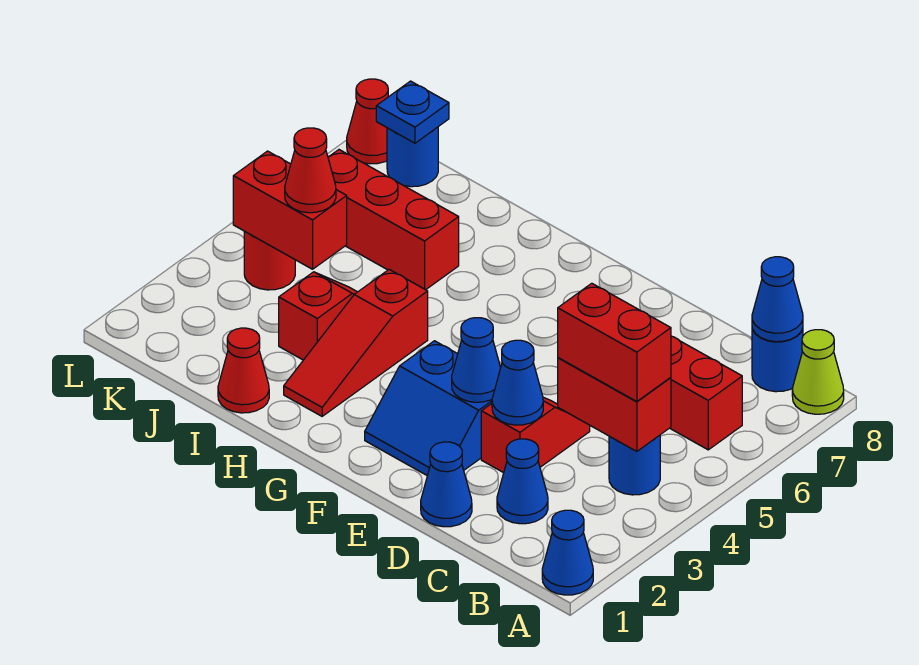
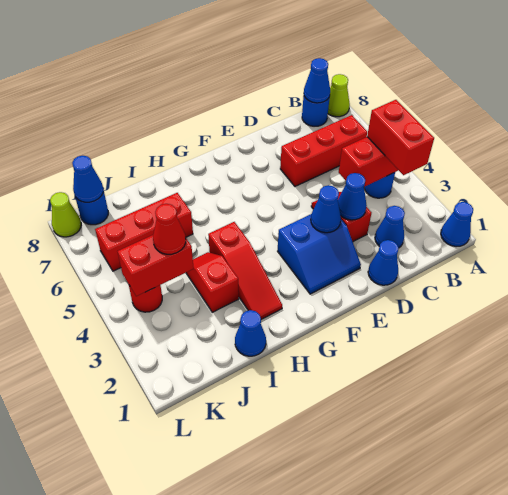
red brick B4:C4 level 3 -> red brick B3:B4 level 3
red cone I1 level 1 -> blue cone I1 level 1
blue plate K8 level 2 -> blue cone K8 level 2
red cone L8 level 1 -> lime cone L8 level 1

